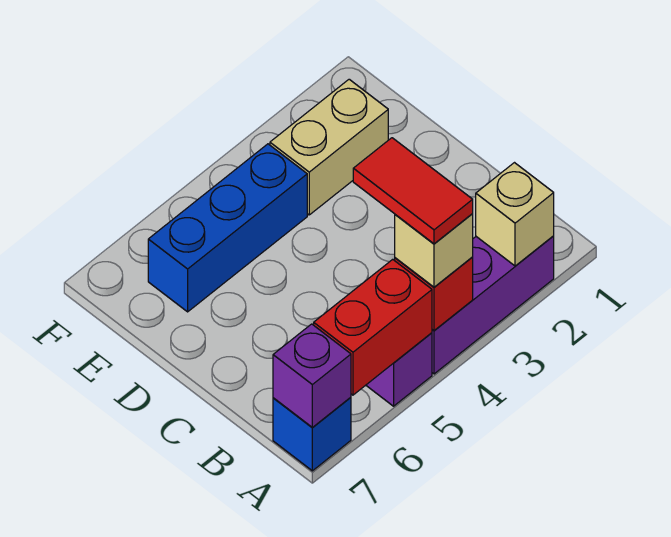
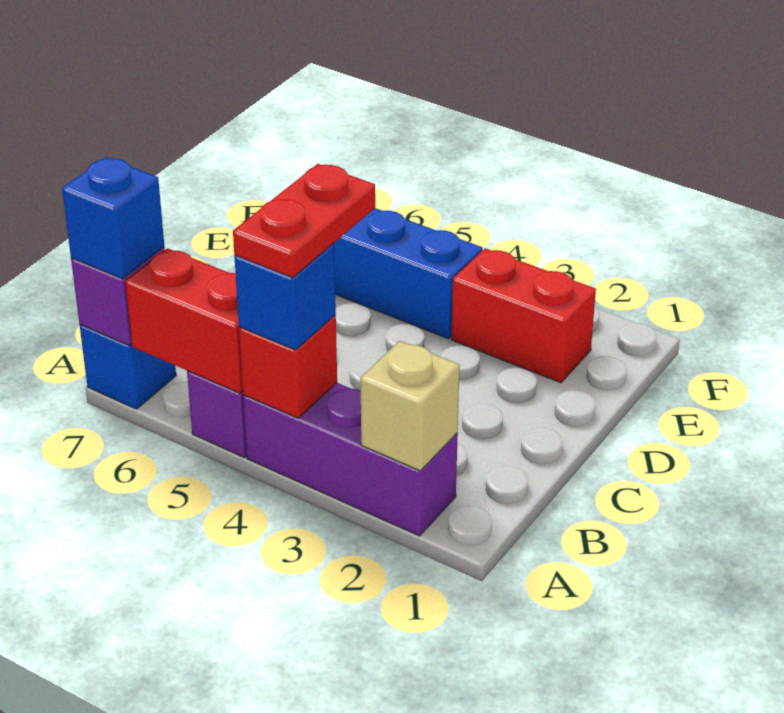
tan brick A4 level 3 -> blue brick A4 level 3
red tile A4:B4 level 4 -> red plate A4:B4 level 4
none -> blue brick A7 level 3
tan brick E2:E3 level 1 -> red brick E2:E3 level 1

